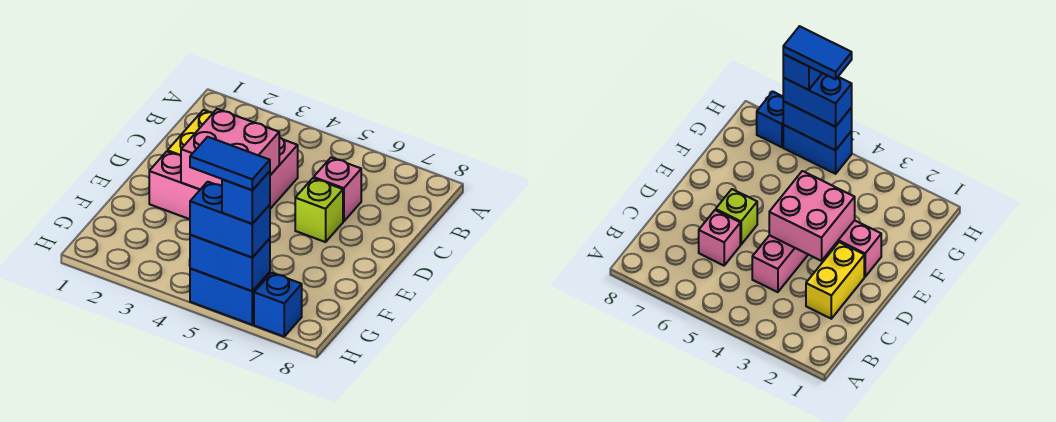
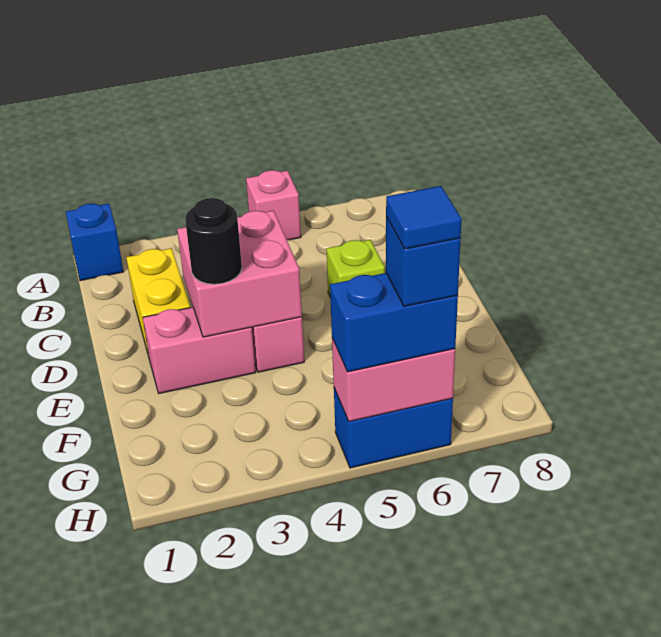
pink brick C6 level 1 -> pink brick A5 level 1
none -> black round brick E3 level 3
blue brick H5:H6 level 2 -> pink brick H5:H6 level 2
blue tile H5:H6 level 5 -> blue tile H6 level 5
blue brick H7 level 1 -> blue brick A1 level 1

